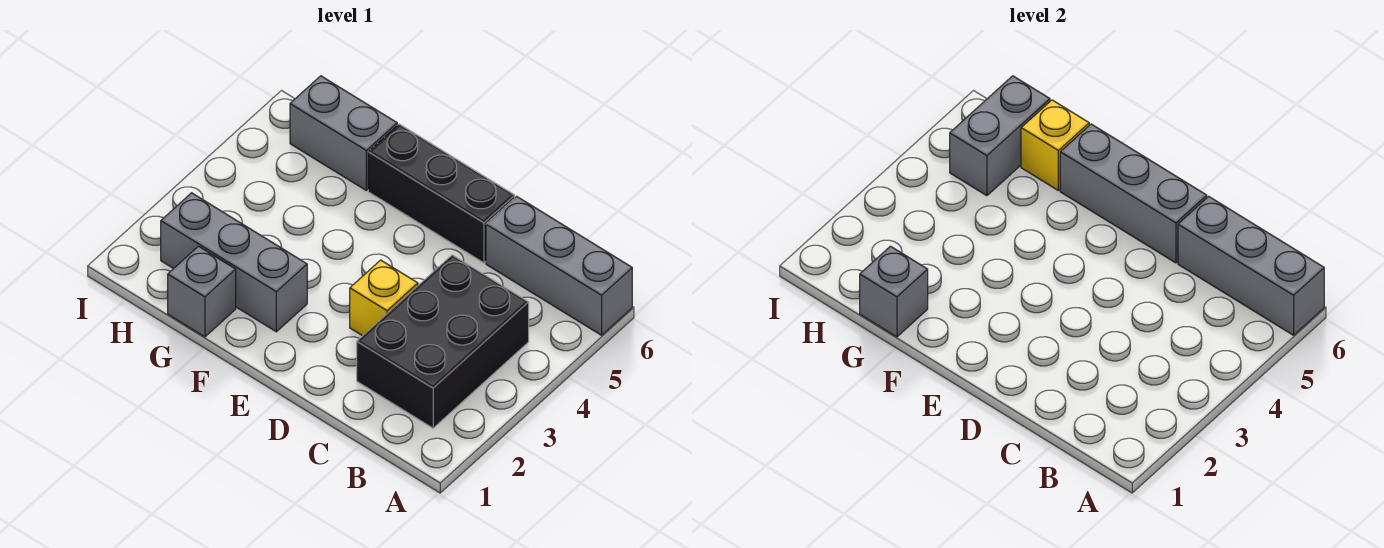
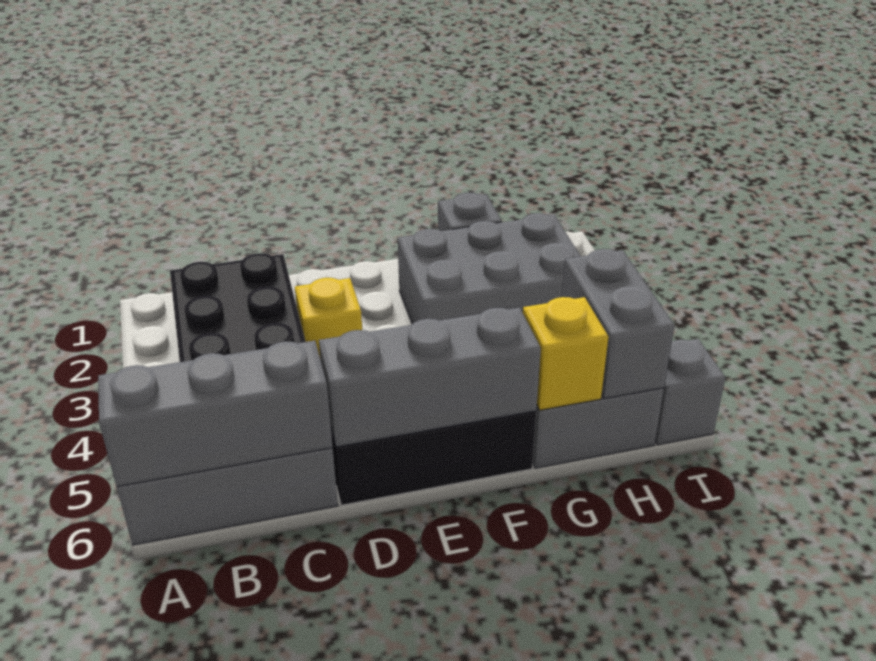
grey brick F2:H2 level 1 -> grey brick F2:H3 level 1
grey brick G1 level 2 -> grey brick I6 level 1

